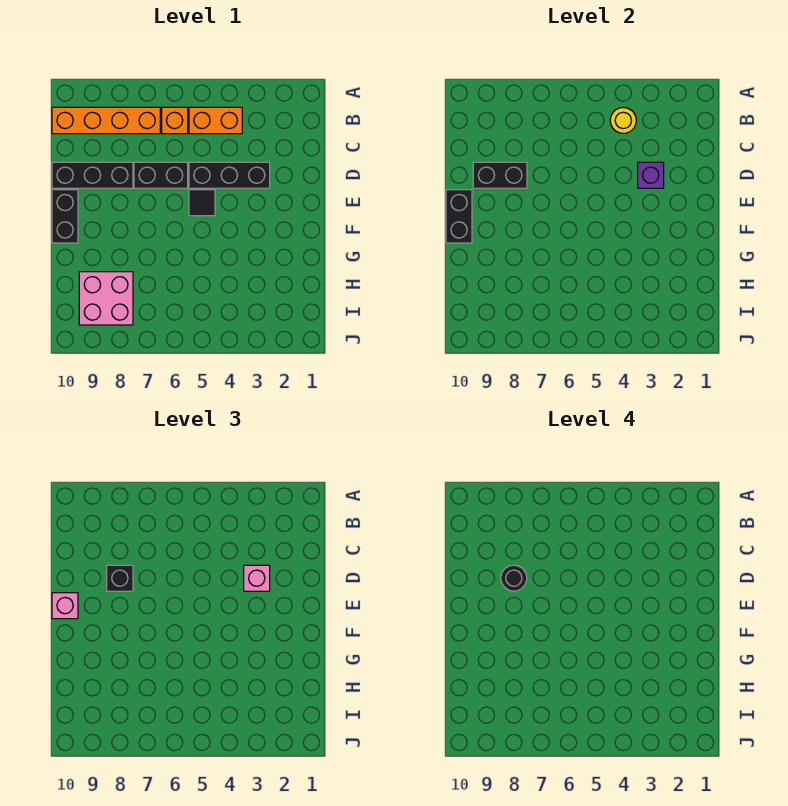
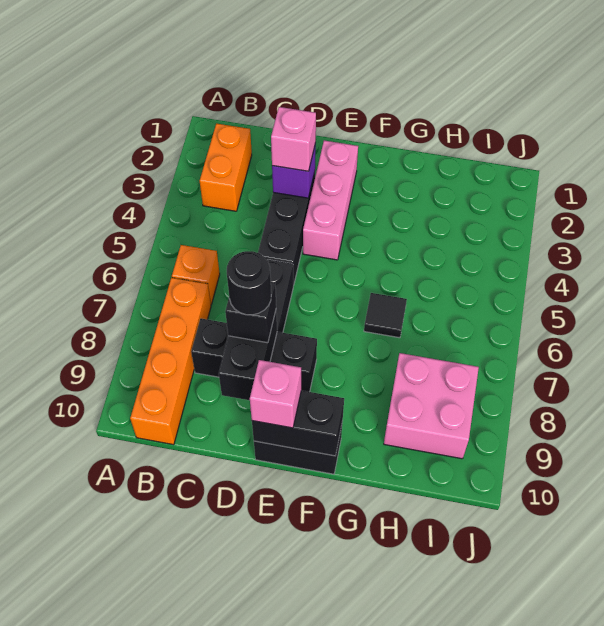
orange brick B4:B5 level 1 -> orange brick B2:B3 level 1
yellow round brick B4 level 2 -> none
black brick D8:D10 level 1 -> black brick C8:E8 level 1
none -> pink brick E2:E4 level 1
black tile E5 level 1 -> black tile G6 level 1

